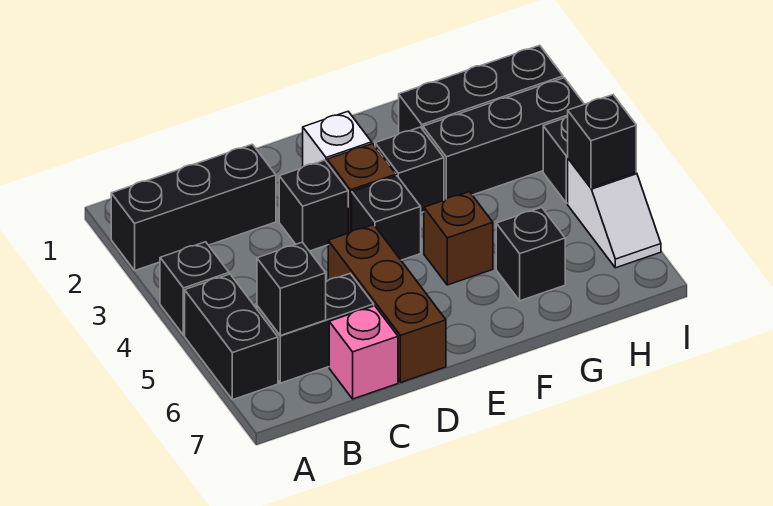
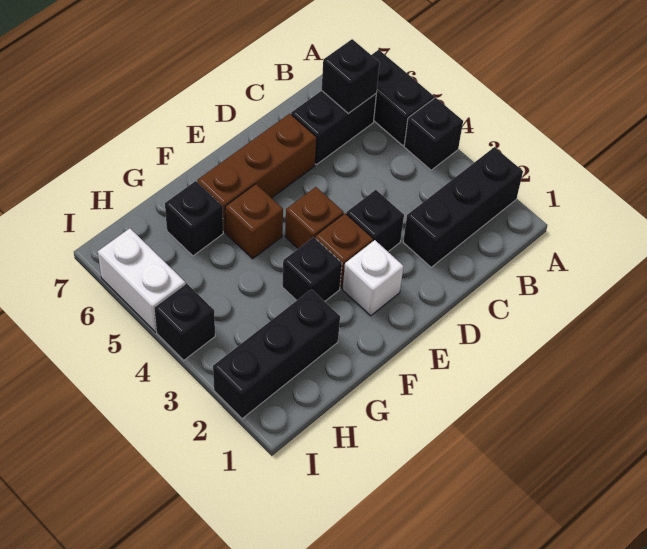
pink brick C7 level 1 -> none
brown brick D5:D7 level 1 -> brown brick D6:F6 level 1
black brick E4 level 1 -> brown brick E4 level 1
black brick G3:I3 level 1 -> none
white slope I5:I6 level 1 top 5 -> white brick I5:I6 level 1
black brick I5 level 2 -> none

